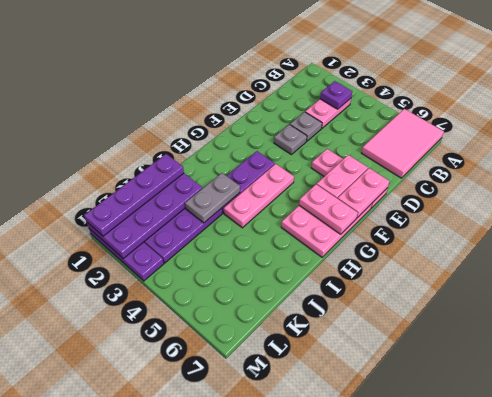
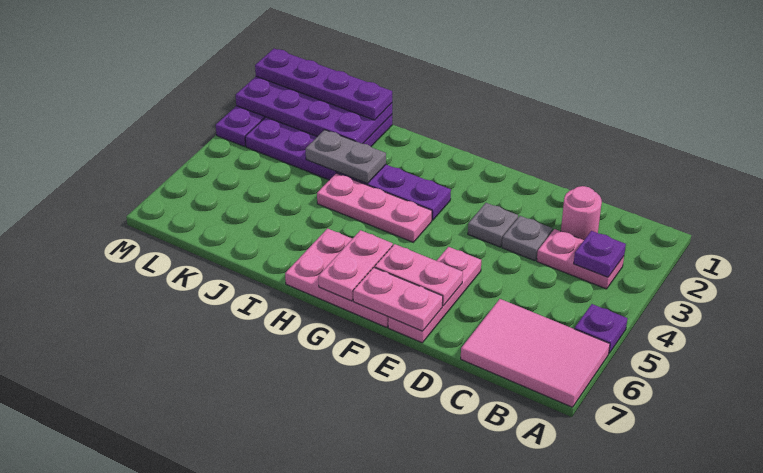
none -> purple plate A5 level 1
none -> pink round brick C2 level 1

